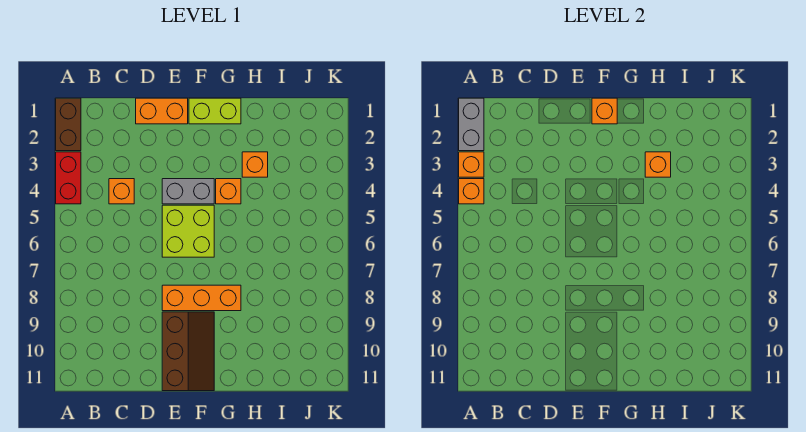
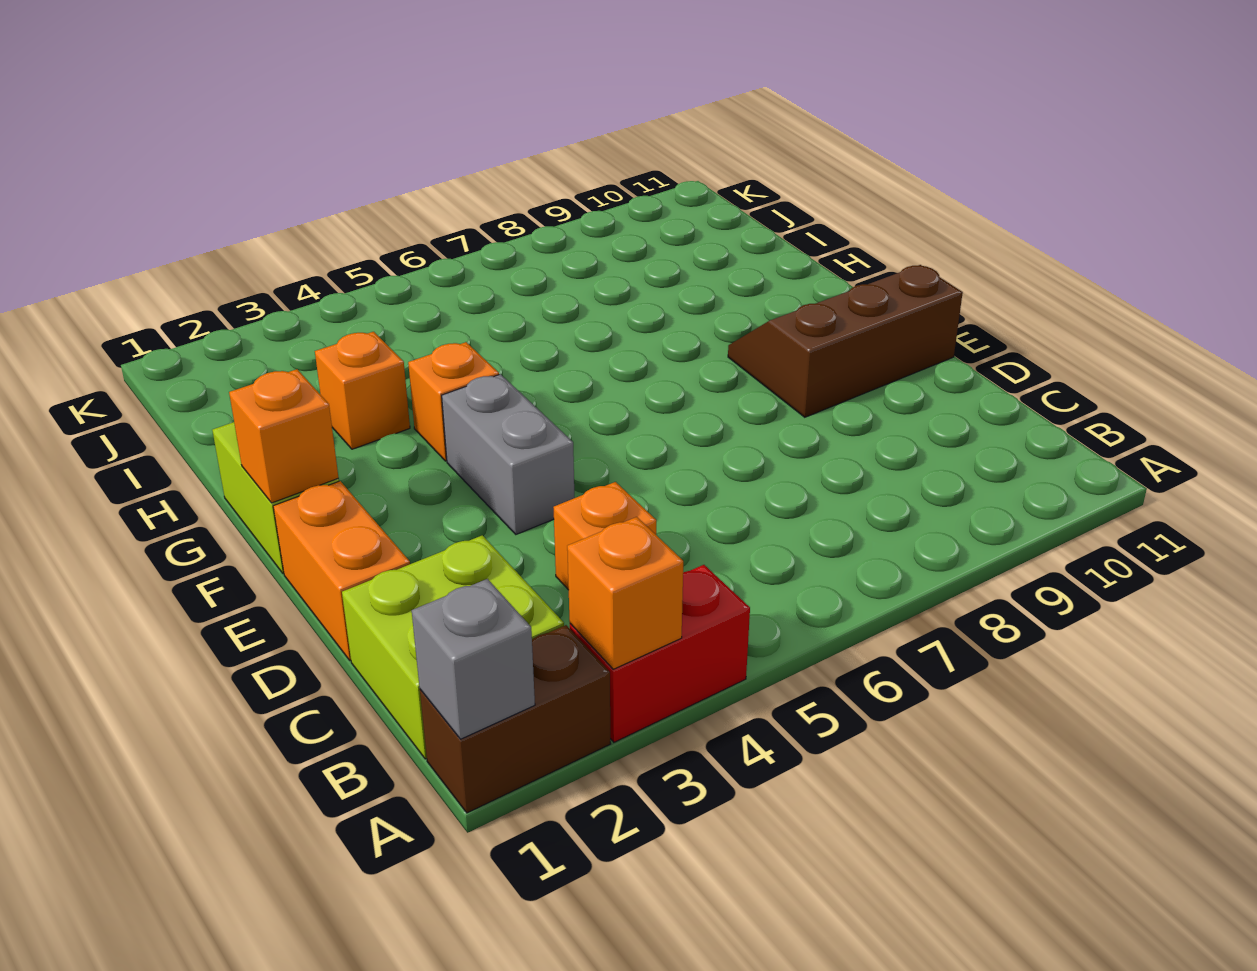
grey brick A1:A2 level 2 -> grey brick A1 level 2
orange brick A4 level 2 -> none
lime brick E5:F6 level 1 -> lime brick B1:C2 level 1
orange brick E8:G8 level 1 -> none
orange brick H3 level 2 -> none

